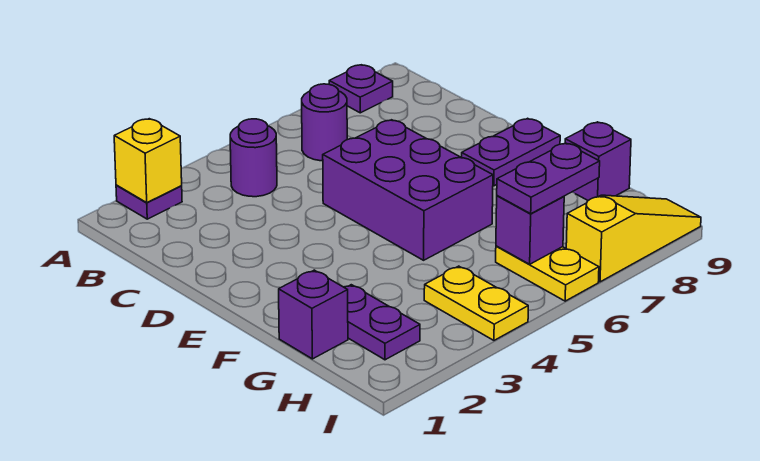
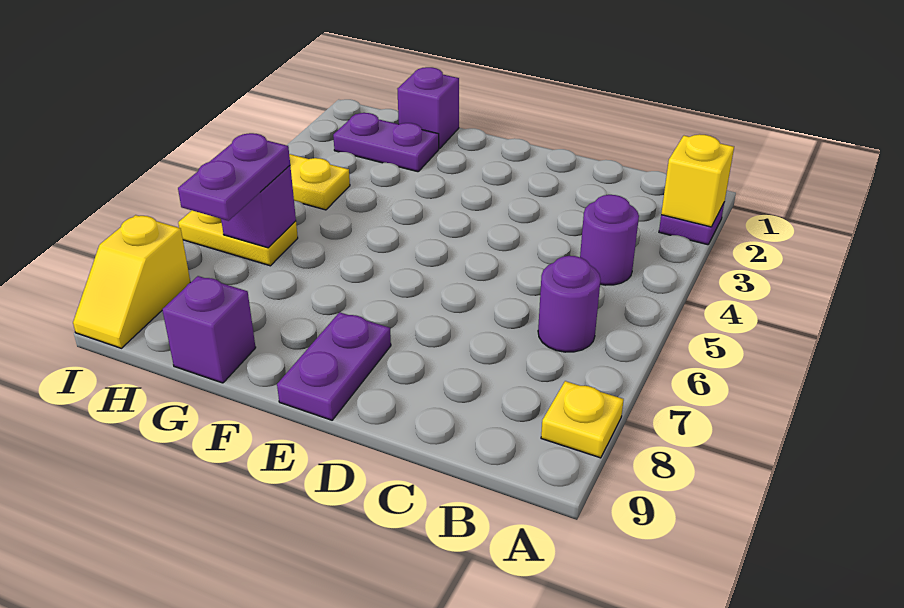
purple plate A8 level 1 -> yellow plate A8 level 1
purple brick D5:F6 level 1 -> none
yellow slope I7:I9 level 1 top 7 -> yellow slope I8:I9 level 1 top 8

